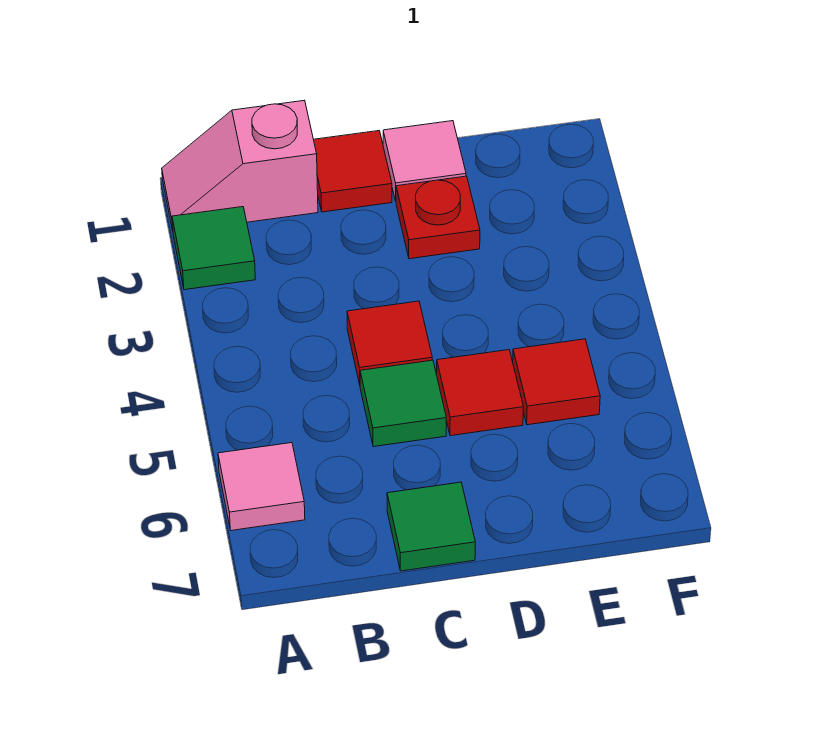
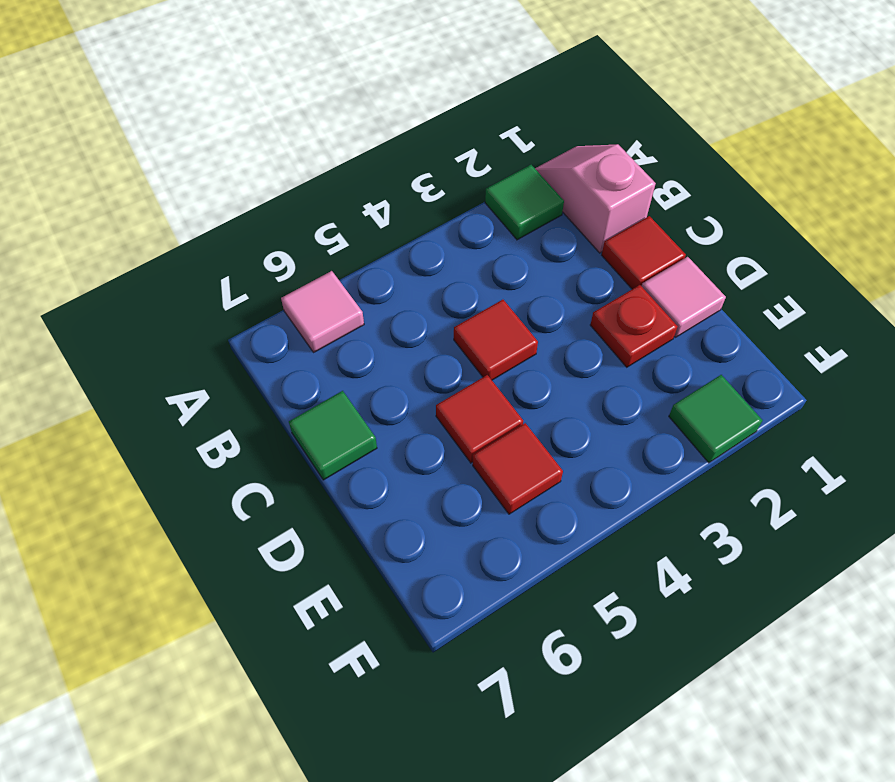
green tile C5 level 1 -> green tile F2 level 1

